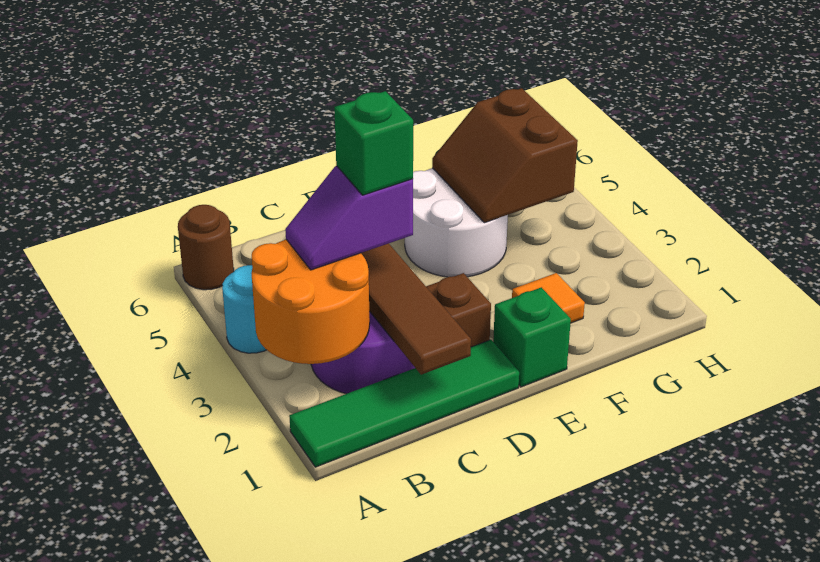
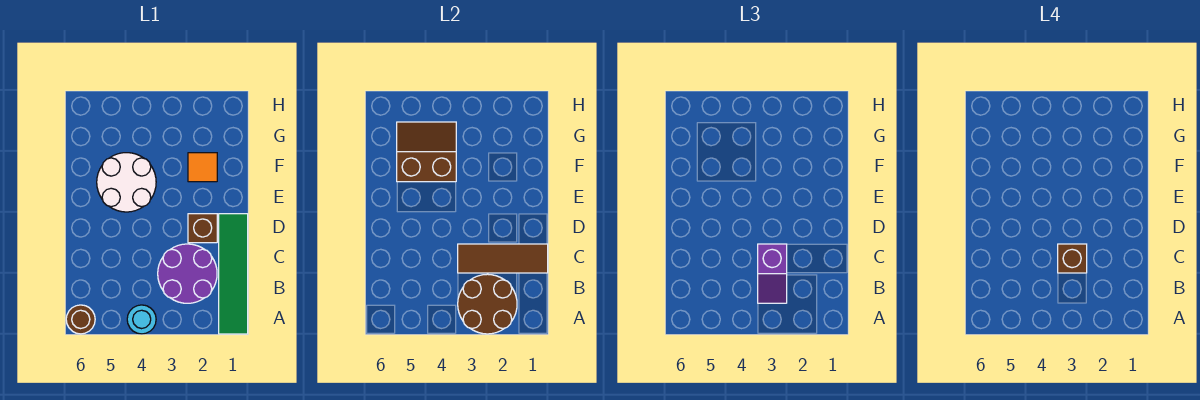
orange round brick A2:B3 level 2 -> brown round brick A2:B3 level 2
green brick C3 level 4 -> brown brick C3 level 4
green brick E1 level 1 -> none
brown slope F4:G5 level 2 top G -> brown slope F4:G5 level 2 top F

